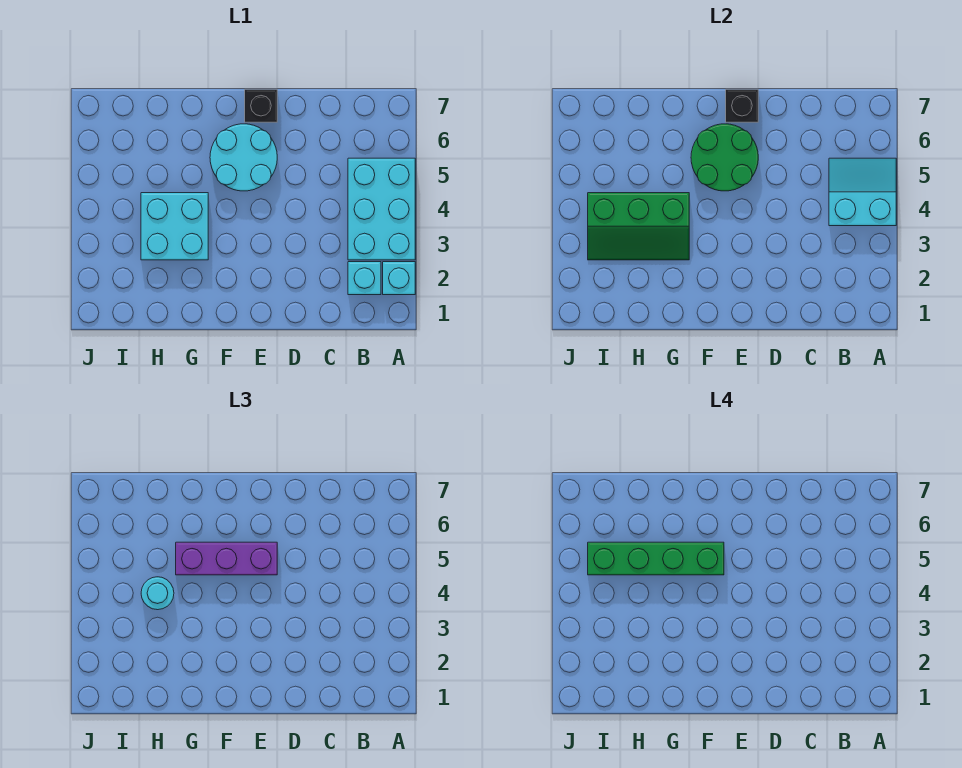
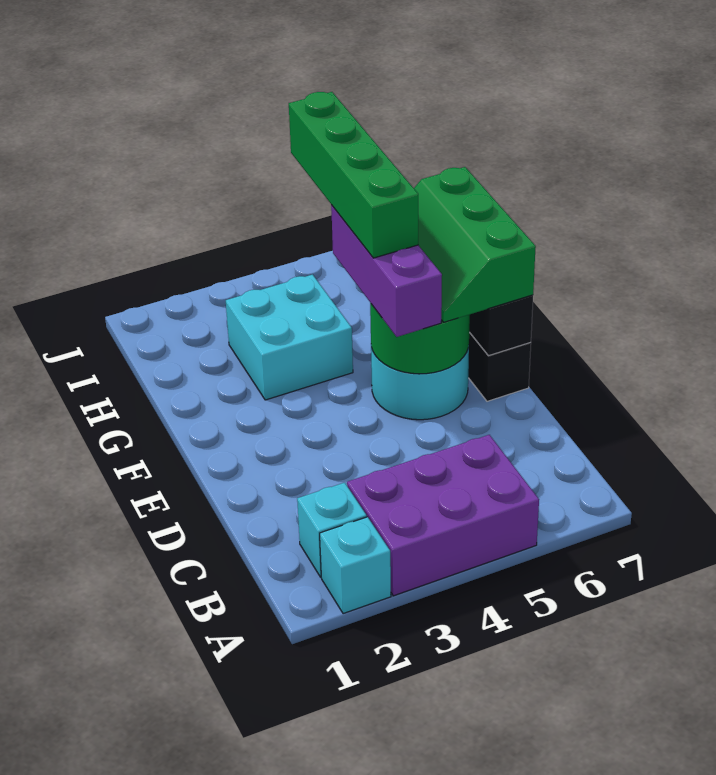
cyan brick A3:B5 level 1 -> purple brick A3:B5 level 1
cyan slope A4:B5 level 2 top 4 -> none
green slope G3:I4 level 2 top 4 -> green slope E6:G7 level 3 top 7
cyan round brick H4 level 3 -> none

